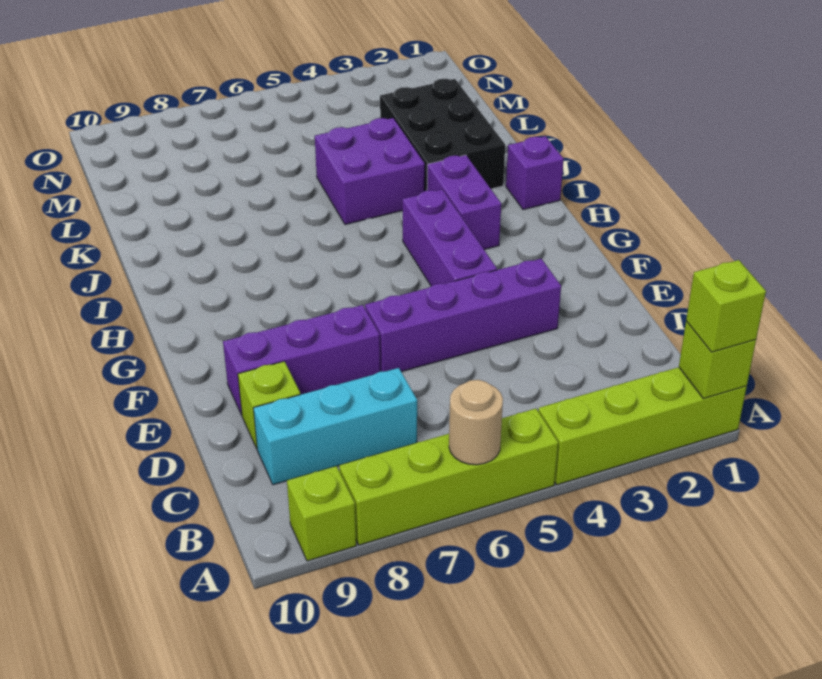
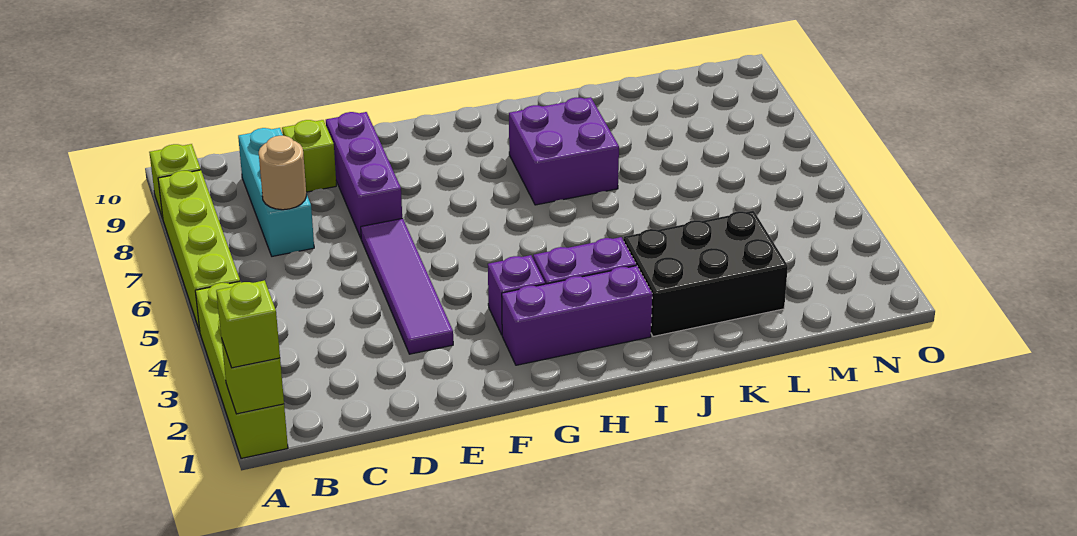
tan round brick A6 level 2 -> tan round brick C7 level 2
purple brick E3:E6 level 1 -> purple tile E3:E6 level 1
purple brick F4:H4 level 1 -> purple brick G2:I2 level 1
purple brick I1 level 1 -> purple brick G3 level 1
purple brick J4:K5 level 1 -> purple brick I7:J8 level 1

